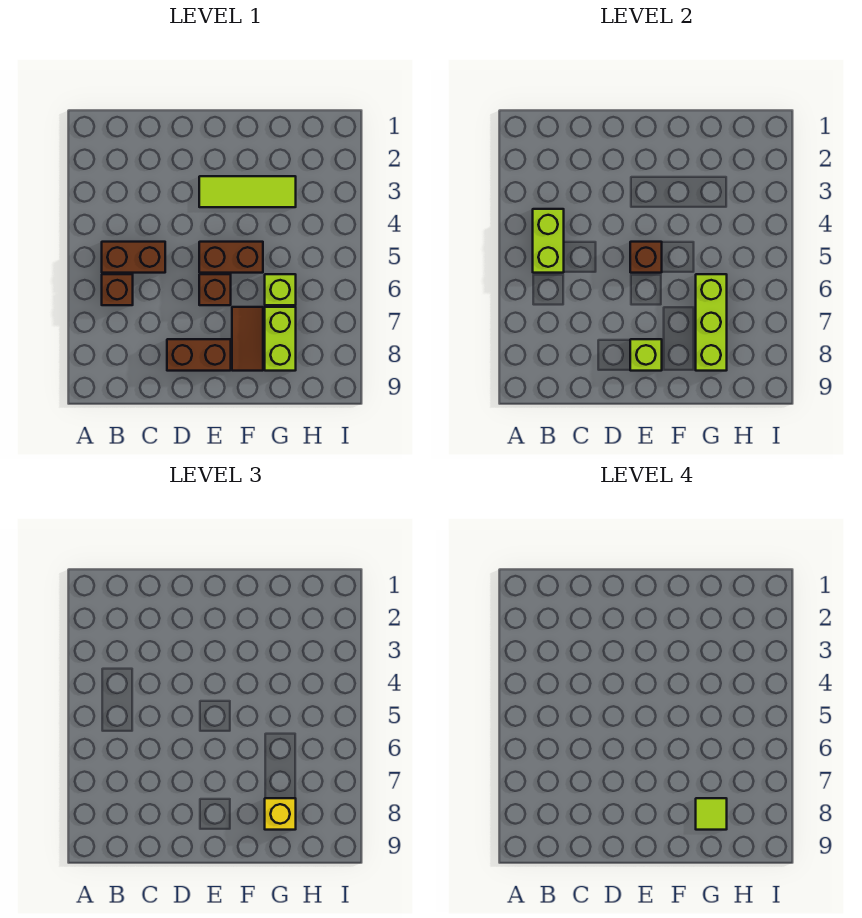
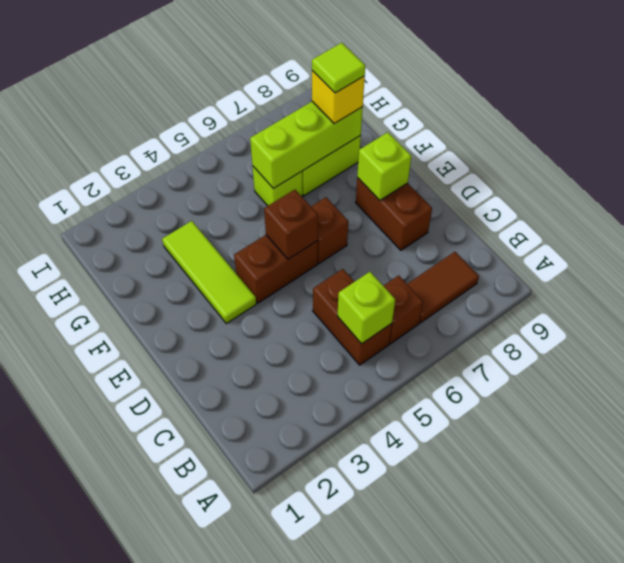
lime brick B4:B5 level 2 -> lime brick B5 level 2
brown brick E5:F5 level 1 -> brown brick E4:E5 level 1
brown tile F7:F8 level 1 -> brown tile B7:B8 level 1

